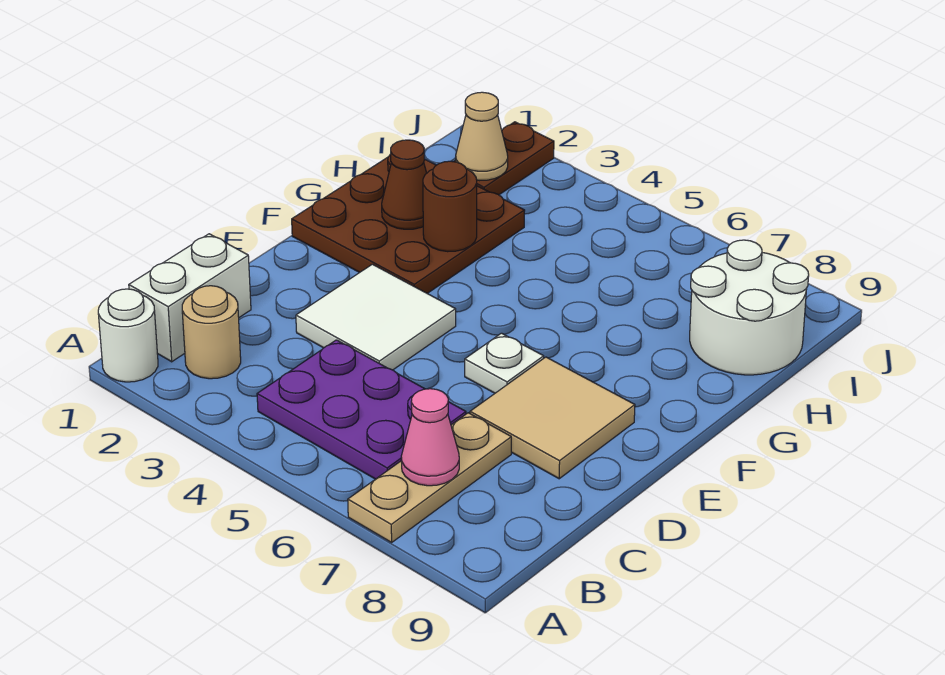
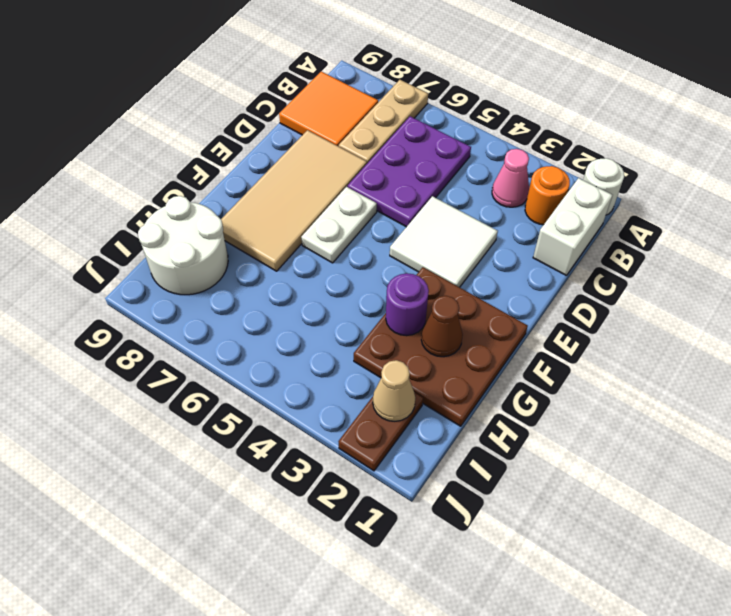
tan round brick B2 level 1 -> orange round brick B2 level 1
purple plate B4:C6 level 1 -> purple plate B5:D6 level 1
pink cone B7 level 2 -> pink cone B3 level 1
none -> orange tile B8:C9 level 1
tan tile D7:E8 level 1 -> tan tile D7:G8 level 1
white plate E6 level 1 -> white plate E6:F6 level 1
brown round brick G3 level 2 -> purple round brick G3 level 2

